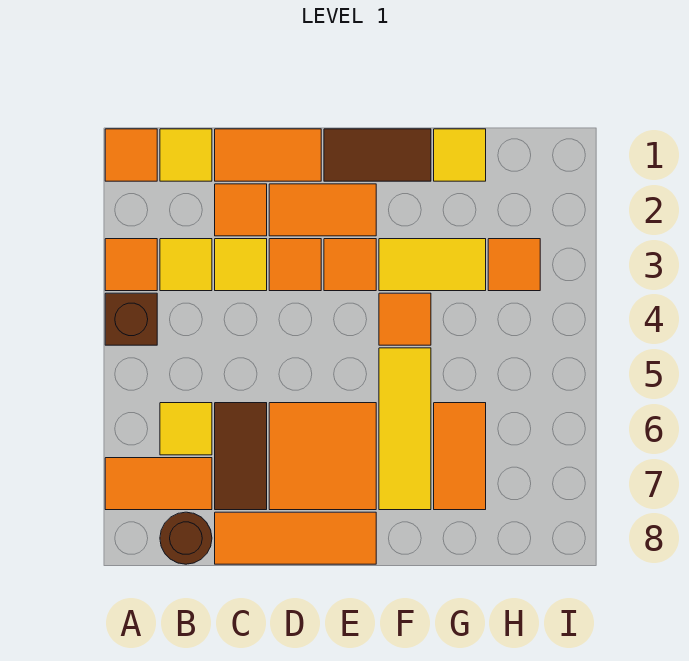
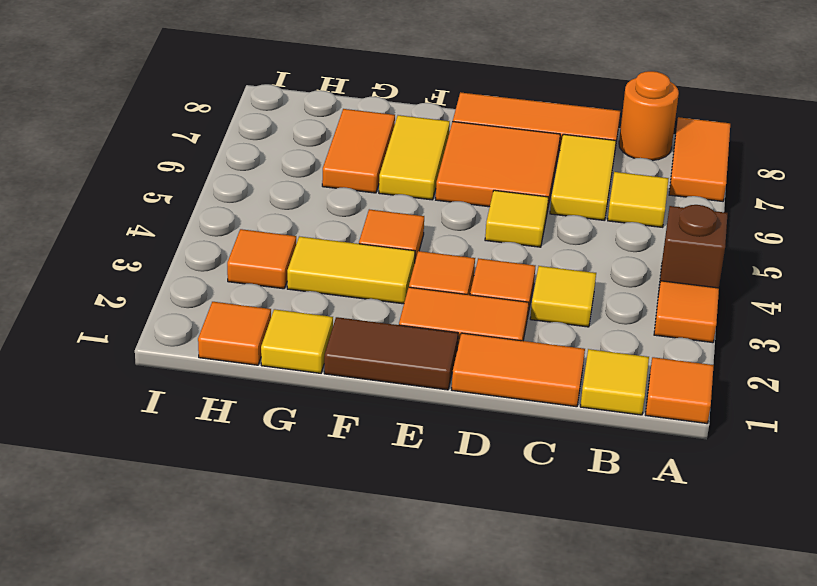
orange tile A7:B7 level 1 -> orange tile A7:A8 level 1
yellow tile B3 level 1 -> yellow tile D5 level 1
brown round brick B8 level 1 -> orange round brick B8 level 1
orange tile C2 level 1 -> orange tile H1 level 1
brown tile C6:C7 level 1 -> yellow tile C6:C7 level 1
yellow tile F5:F7 level 1 -> yellow tile F6:F7 level 1

